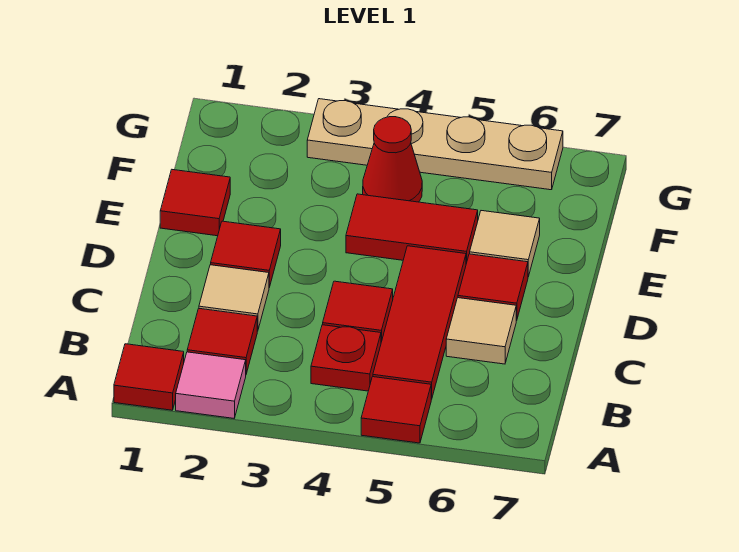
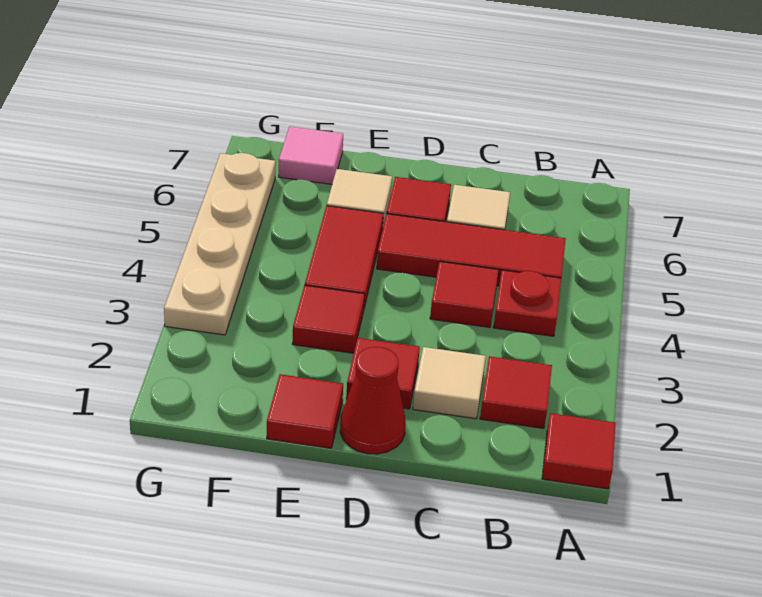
pink tile A2 level 1 -> pink tile F7 level 1
red tile A5 level 1 -> red tile E3 level 1
red cone F4 level 1 -> red cone D1 level 1

